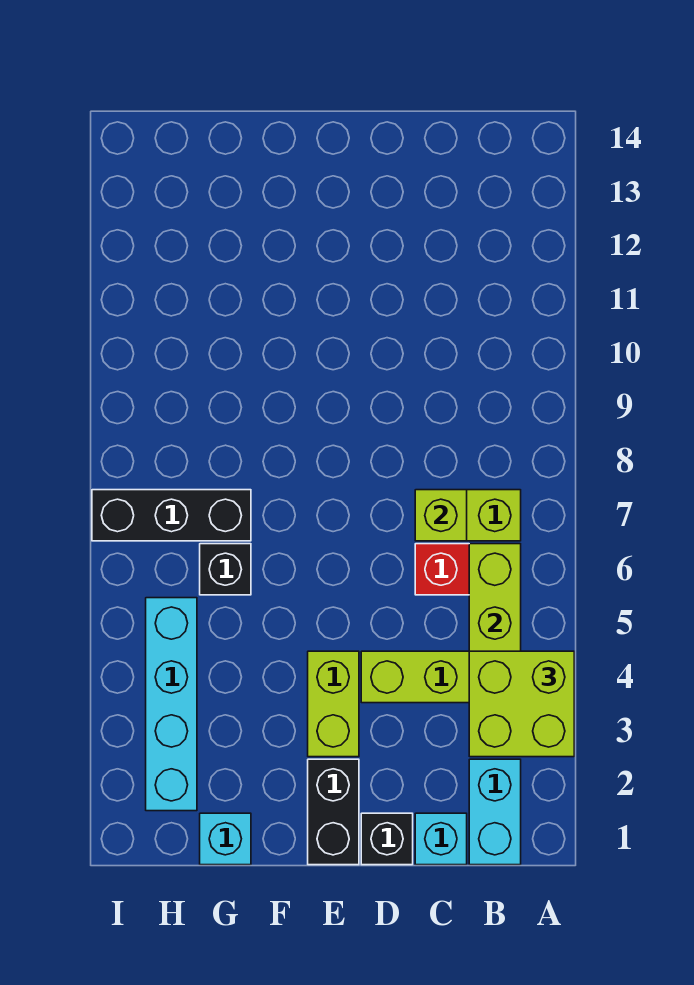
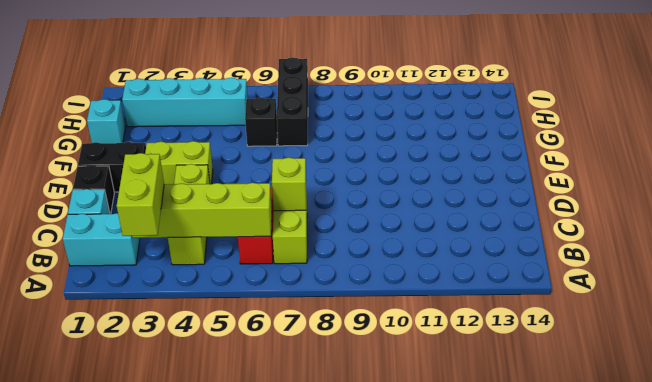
lime brick A3:B4 level 3 -> lime brick A3:B3 level 3

